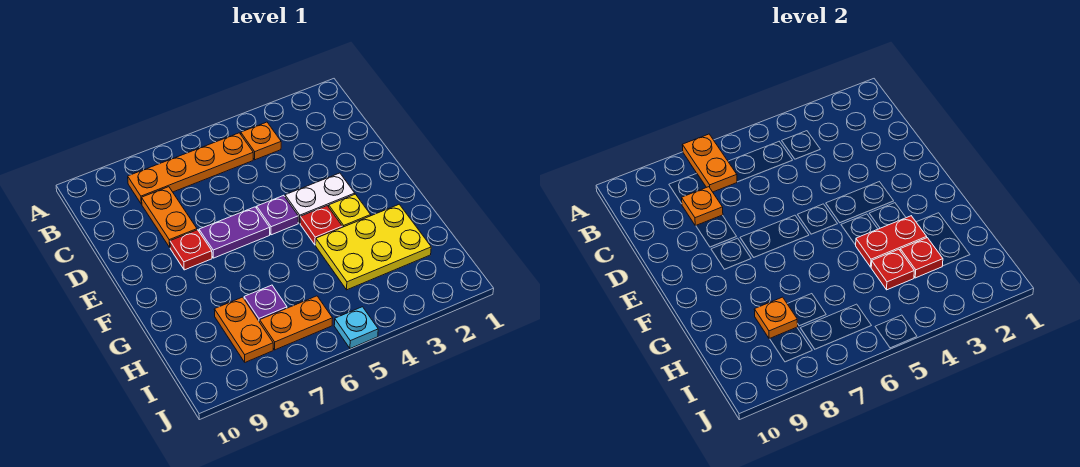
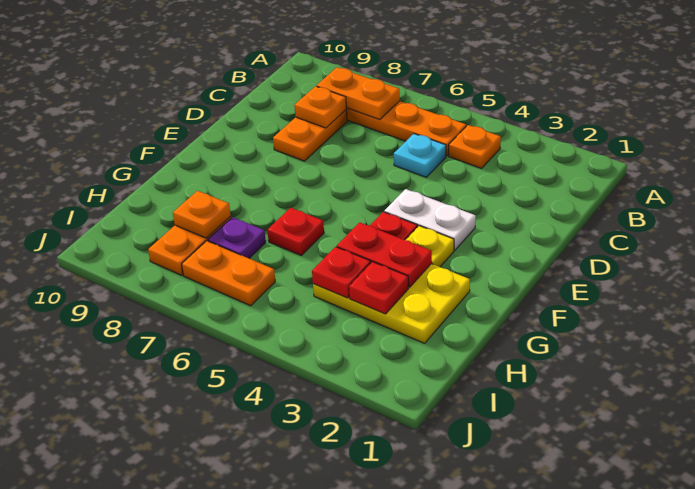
orange plate A7:B7 level 2 -> orange plate B7:B8 level 2
purple plate E5 level 1 -> none
purple plate E6:E7 level 1 -> none
red plate E8 level 1 -> red plate G6 level 1
cyan plate J5 level 1 -> cyan plate C5 level 1

